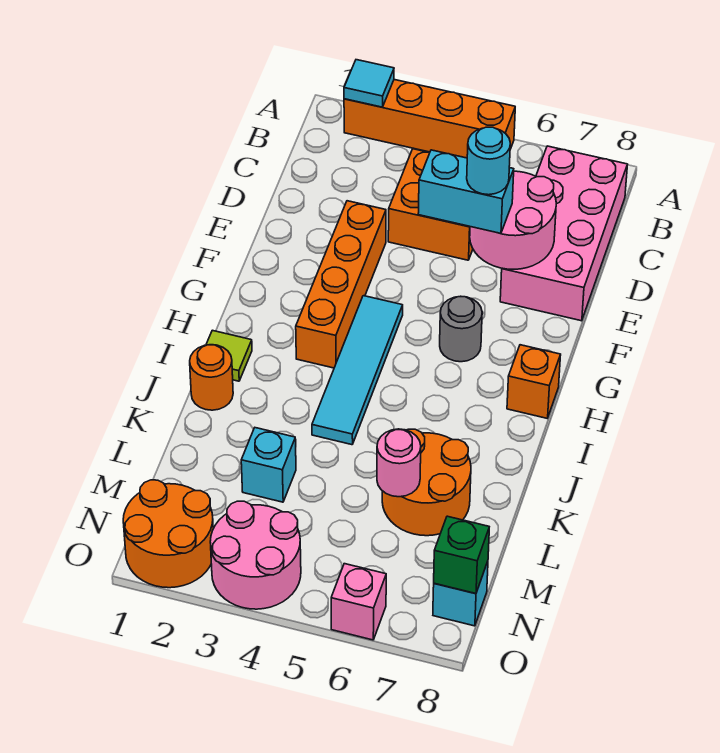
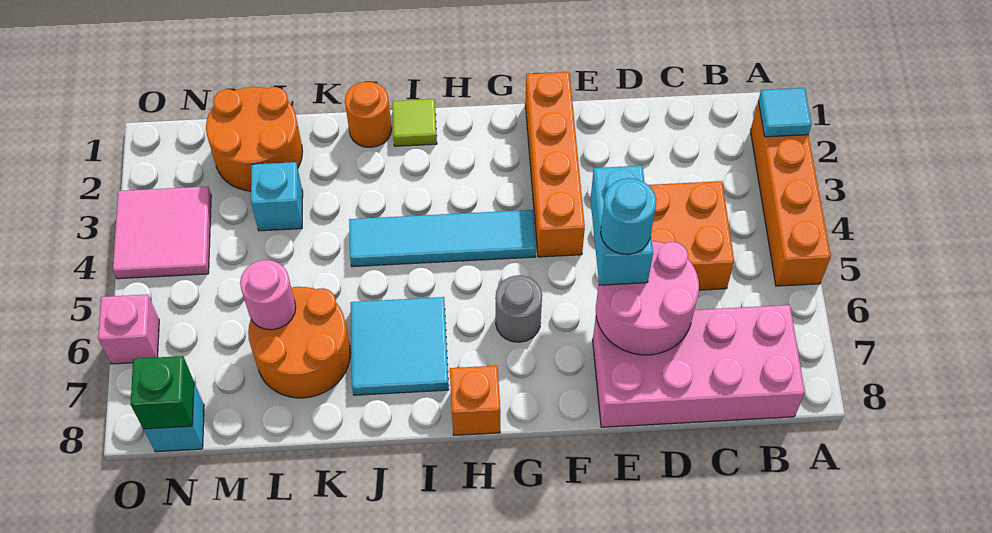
orange brick E3:H3 level 1 -> orange brick F1:F4 level 1
none -> cyan tile I6:J7 level 1
orange round brick N1:O2 level 1 -> orange round brick L1:M2 level 1
pink round brick N3:O4 level 1 -> pink tile N3:O4 level 1

